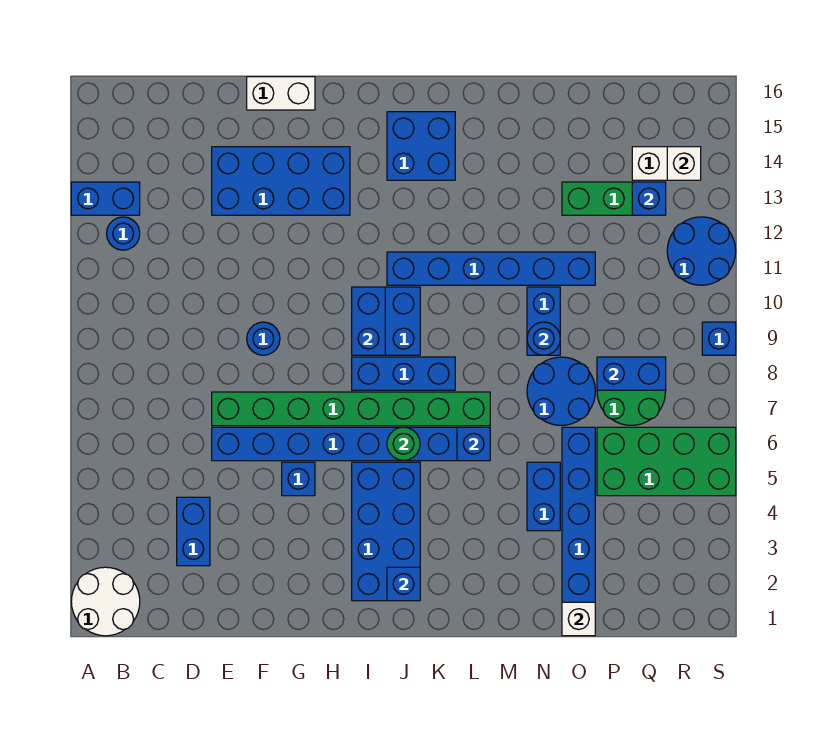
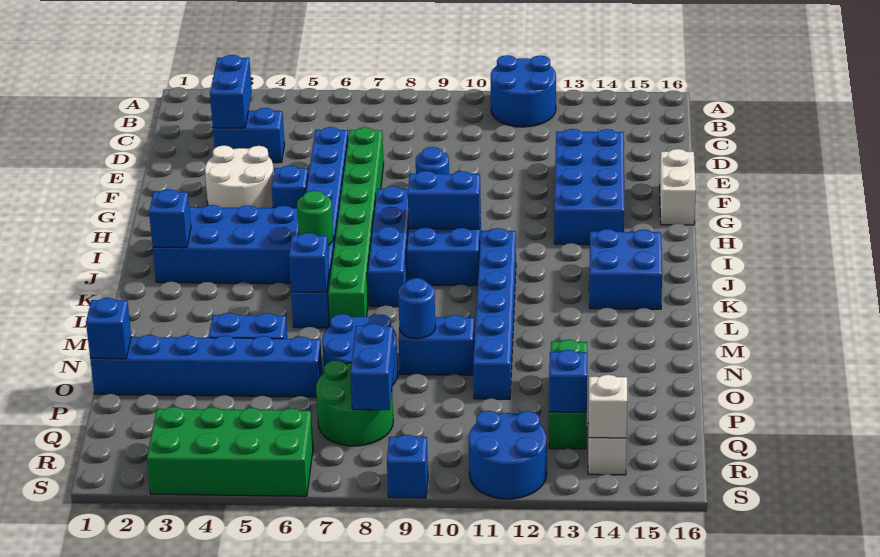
white round brick A1:B2 level 1 -> white round brick F3:G4 level 1
blue brick A13:B13 level 1 -> blue brick C3:D3 level 2
blue round brick B12 level 1 -> blue round brick A11:B12 level 1
blue brick I8:K8 level 1 -> blue brick H8:K8 level 1
white brick O1 level 2 -> blue brick O1 level 2
green brick P5:S6 level 1 -> green brick R3:S6 level 1

